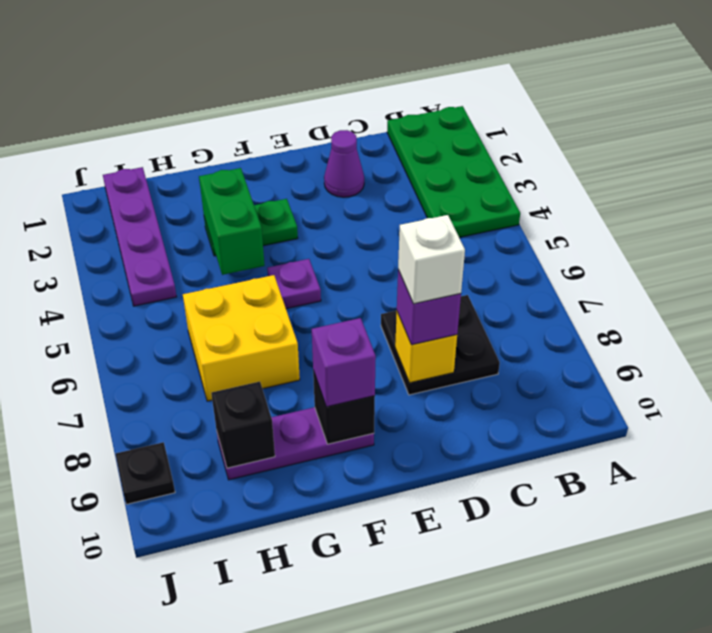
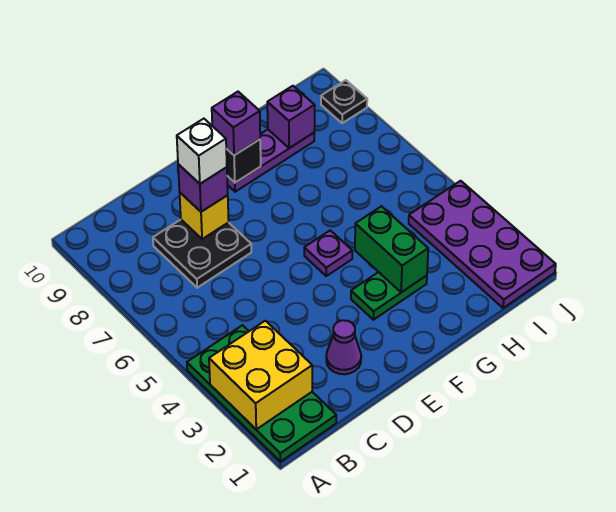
yellow brick G6:H7 level 1 -> yellow brick A2:B3 level 2
black brick H9 level 2 -> purple brick H9 level 2
purple plate I1:I4 level 1 -> purple plate I1:J4 level 1

